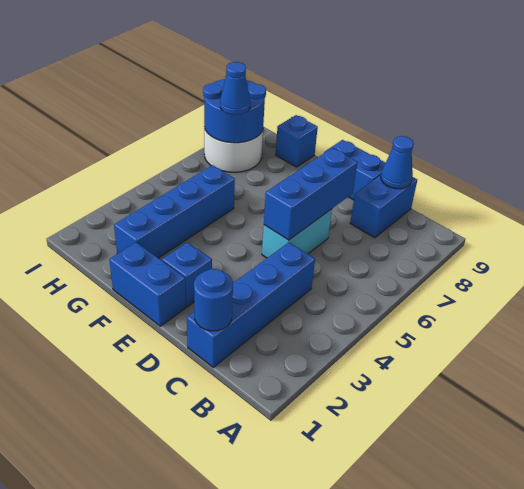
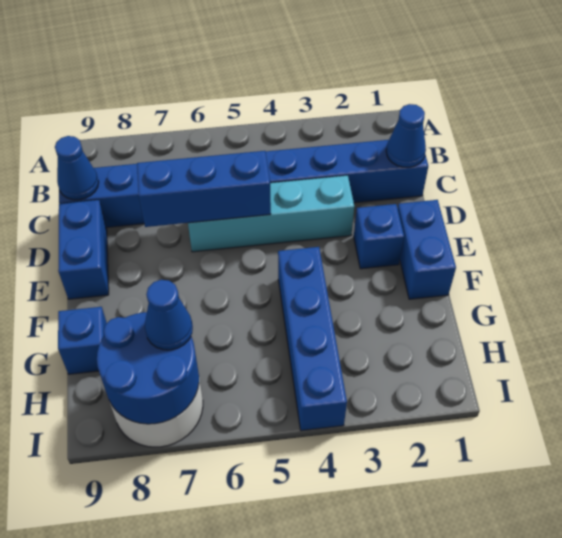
blue round brick C1 level 2 -> blue cone C1 level 2
cyan brick D5:D6 level 1 -> cyan brick D3:D6 level 1
blue brick G2:G5 level 1 -> blue brick F4:I4 level 1

